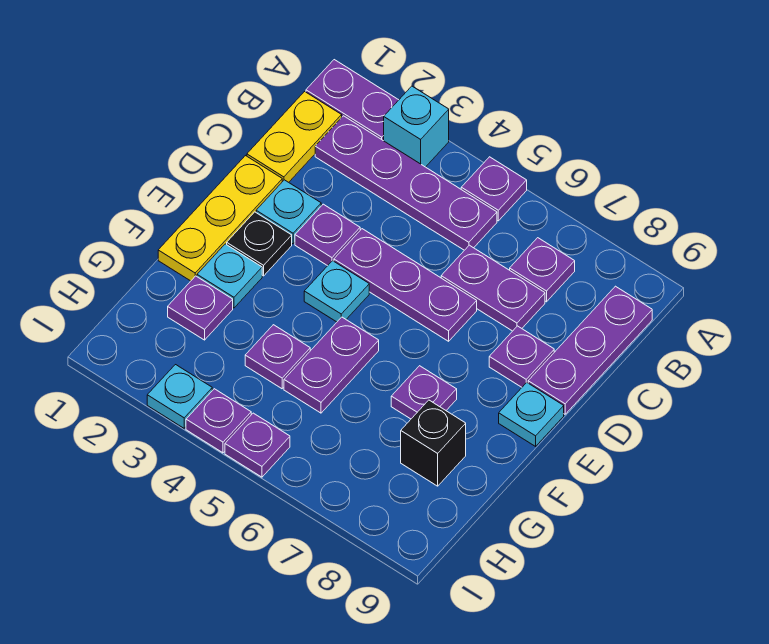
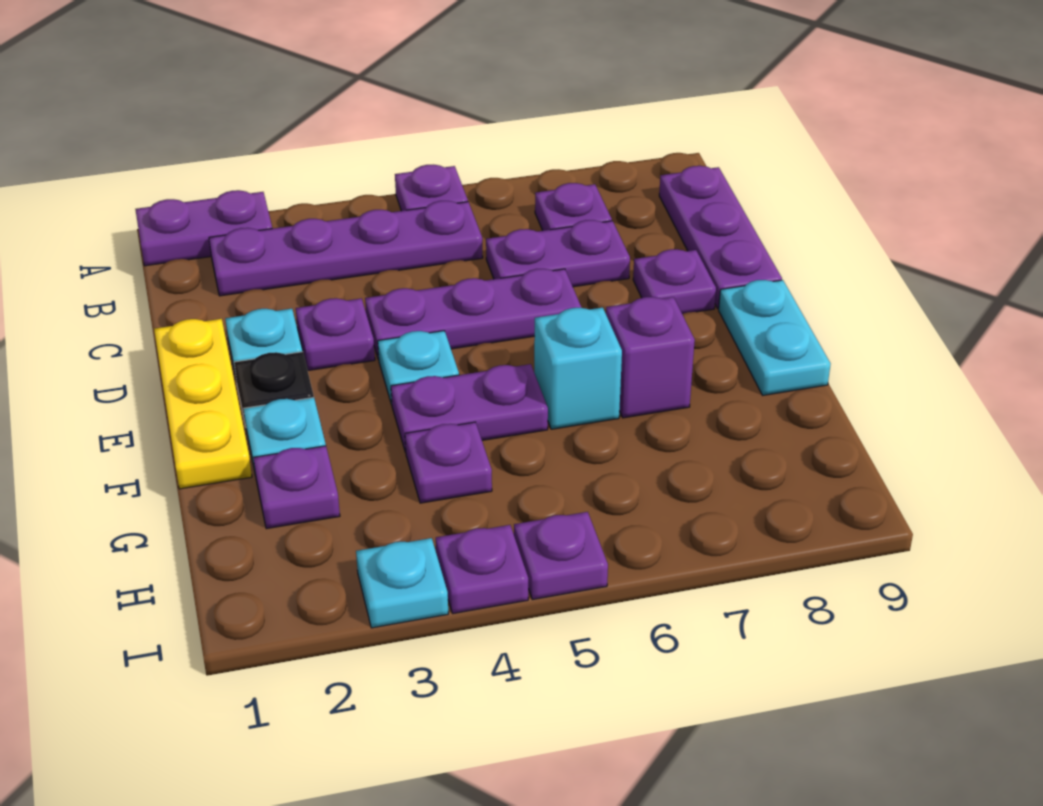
cyan brick A3 level 1 -> cyan brick F6 level 1
yellow plate B1:C1 level 1 -> none
cyan plate E9 level 1 -> cyan plate E9:F9 level 1
purple plate F5:G5 level 1 -> purple plate F4:F5 level 1
purple plate F7 level 1 -> purple brick F7 level 1
black brick G8 level 1 -> none

